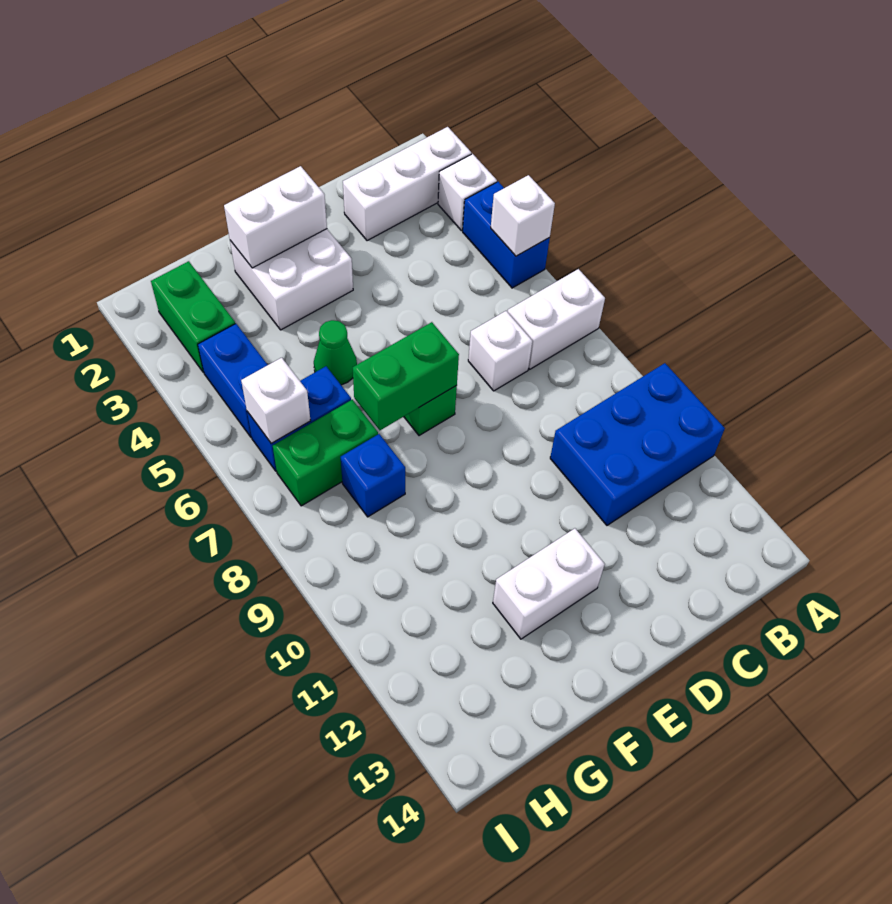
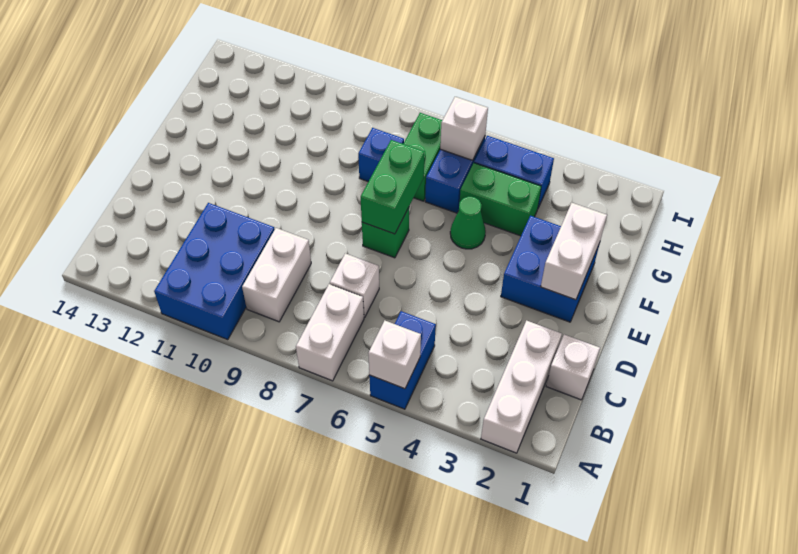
white brick A3 level 1 -> white brick C1 level 1
blue brick A4:A5 level 1 -> blue brick A5:B5 level 1
white brick E2:F3 level 1 -> blue brick E2:F3 level 1
white brick E12:F12 level 1 -> white brick B9:C9 level 1
green brick H2:H3 level 1 -> green brick G4:G5 level 1

